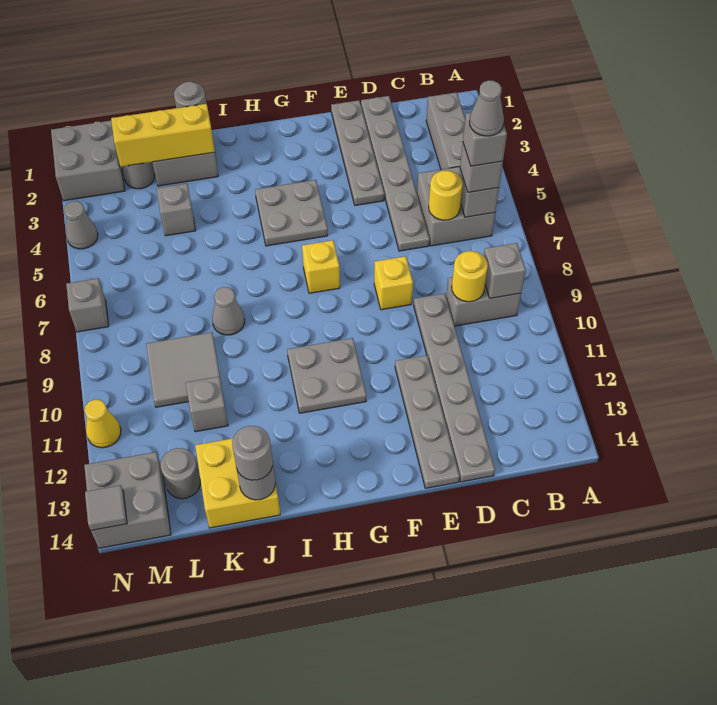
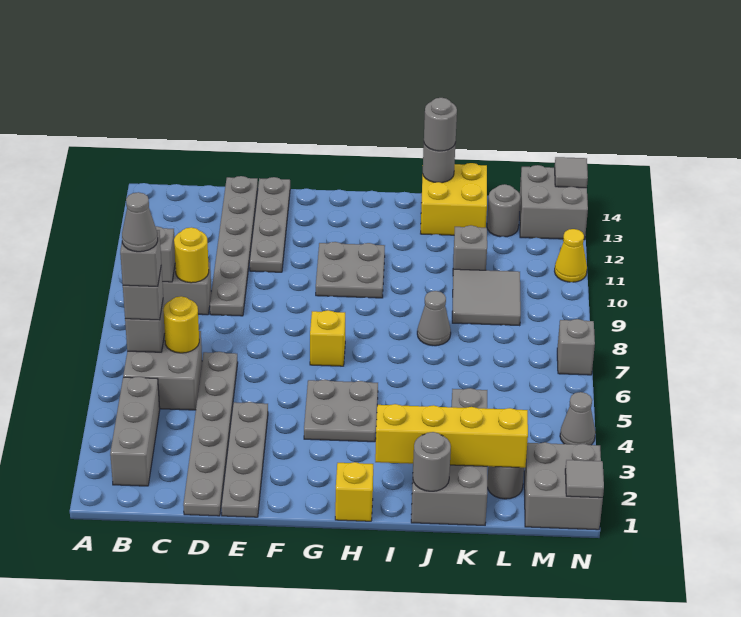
yellow brick E8 level 1 -> yellow brick H1 level 1
yellow brick J2:L2 level 2 -> yellow brick I2:L2 level 2
none -> grey tile N1 level 2

